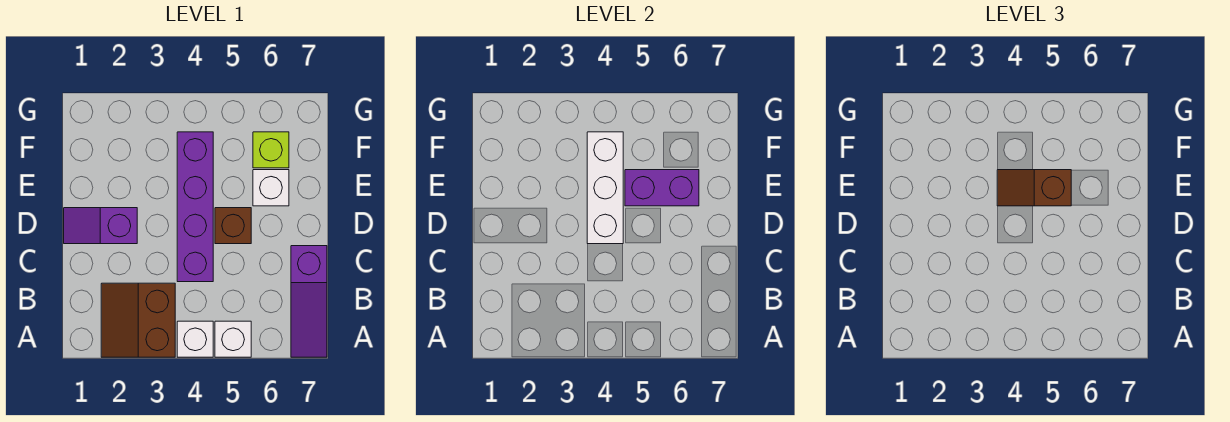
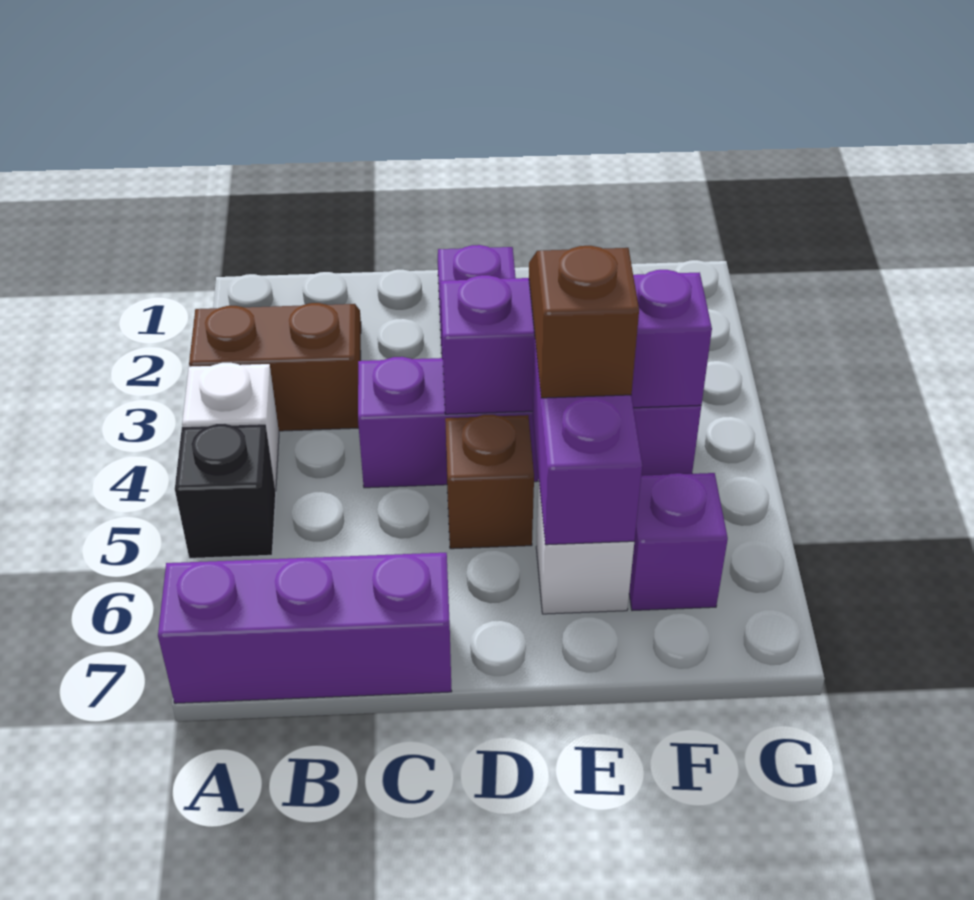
white brick A5 level 1 -> black brick A5 level 1
purple slope A7:C7 level 1 top C -> purple brick A7:C7 level 1
white brick D4:F4 level 2 -> purple brick D4:F4 level 2
lime brick F6 level 1 -> purple brick F6 level 1

